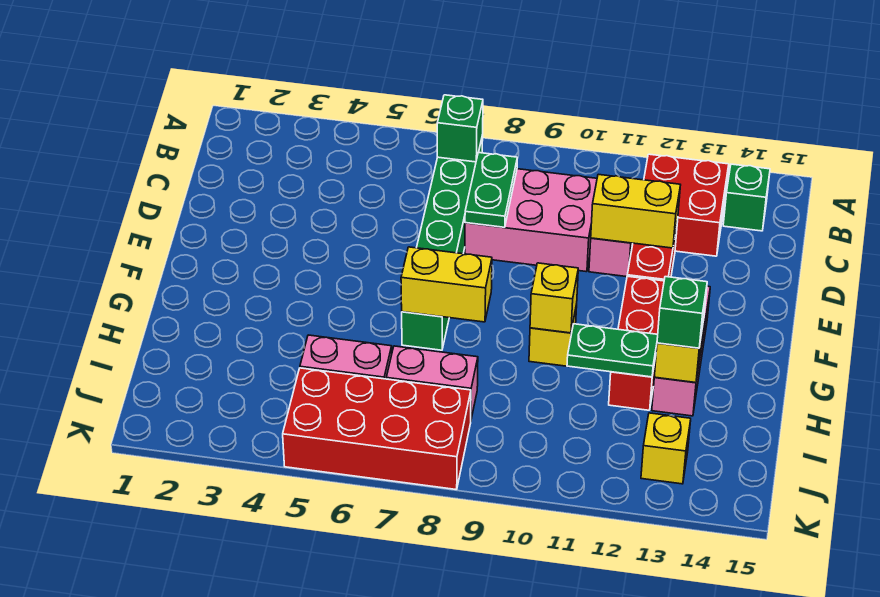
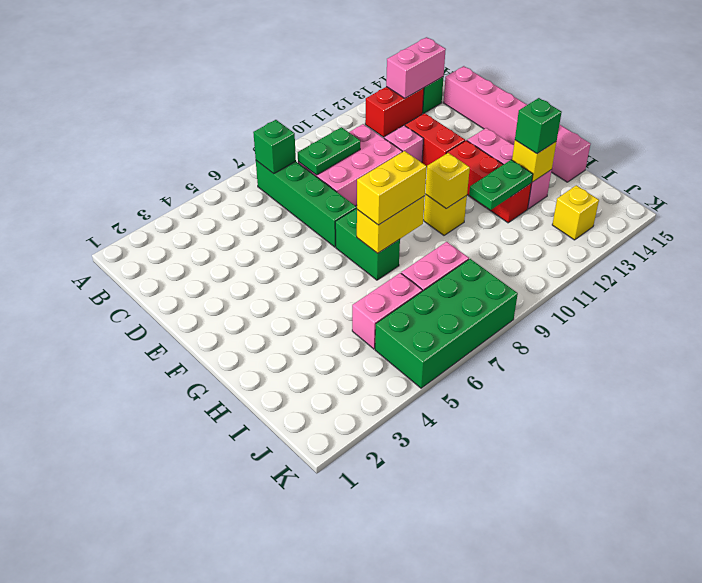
red brick B12:C13 level 1 -> red brick B12:B13 level 1
none -> pink brick B13:B14 level 2
green plate C8:D8 level 2 -> green plate C8:C9 level 2
none -> pink brick C15:H15 level 1
yellow brick D11:D12 level 2 -> yellow brick G7:G8 level 3
red brick J5:K8 level 1 -> green brick J5:K8 level 1

